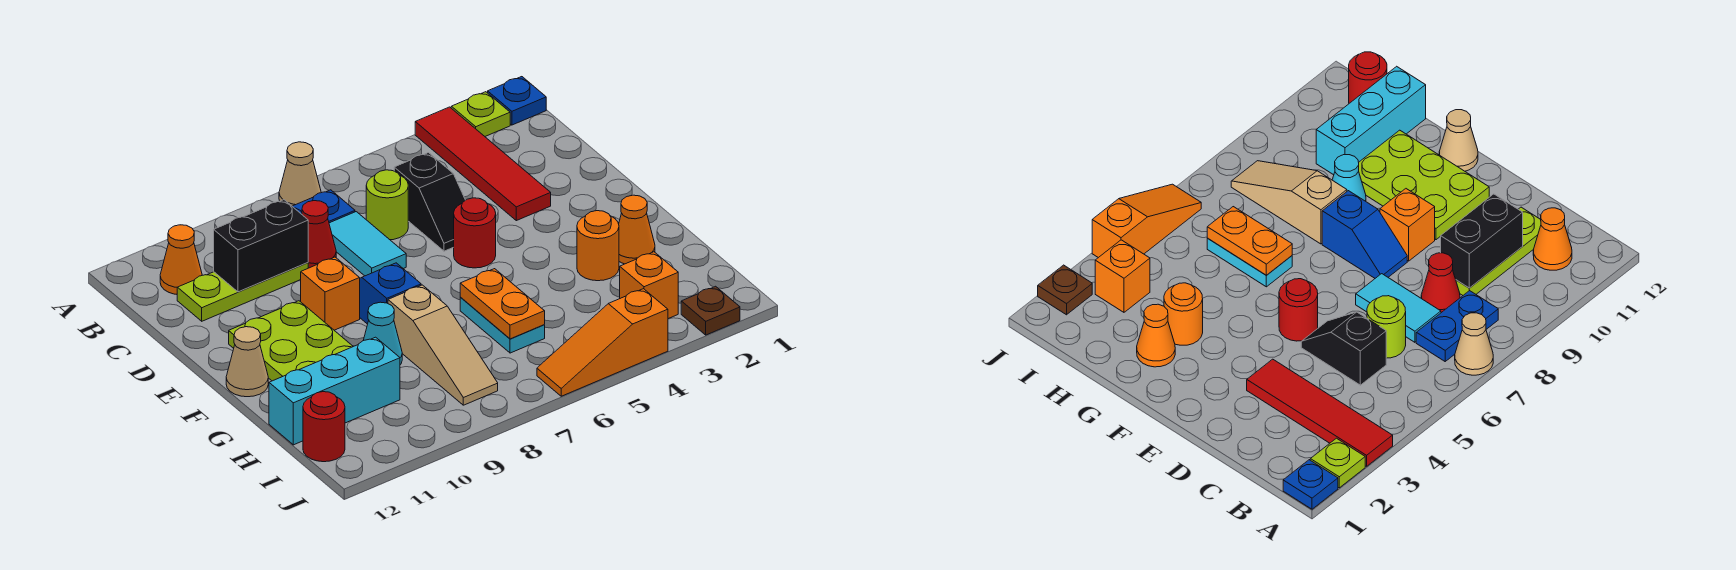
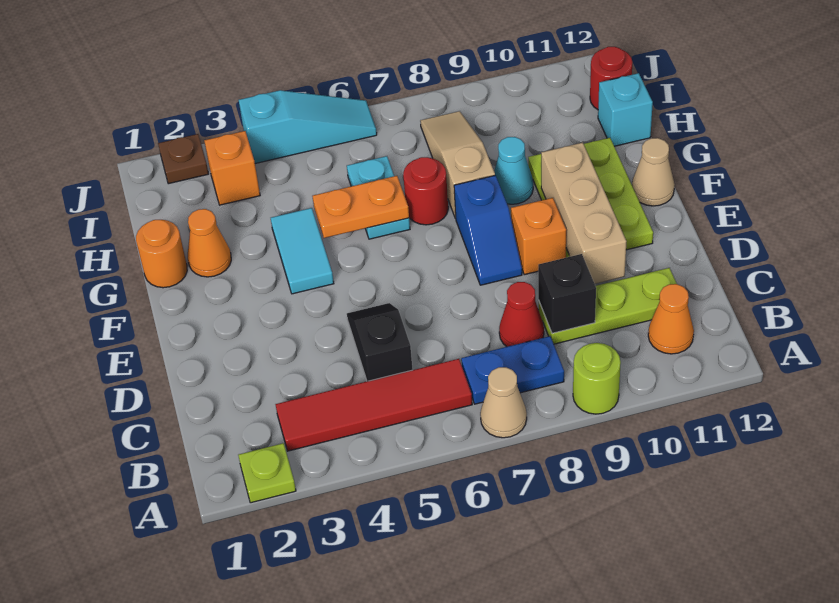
blue plate A1 level 1 -> none
red tile A3:D3 level 1 -> red tile B3:B6 level 1
lime round brick C6 level 1 -> lime round brick A9 level 1
cyan tile C7:D7 level 1 -> cyan tile F4:G4 level 1
black brick C9:C10 level 2 -> black brick C9 level 2
none -> tan brick D10:F10 level 2
red round brick E5 level 1 -> red round brick G7 level 1
orange round brick G3 level 1 -> orange round brick G1 level 1
orange plate G6:H6 level 2 -> orange plate G5:G6 level 2
cyan brick H10:H12 level 1 -> cyan brick H12 level 1
orange slope J4:J6 level 1 top 4 -> cyan slope J4:J6 level 1 top 4

